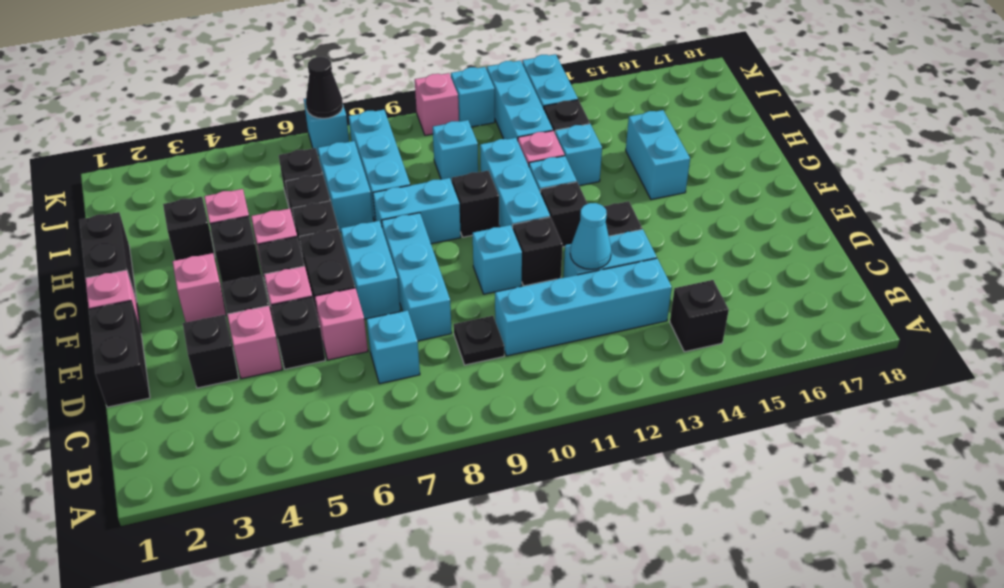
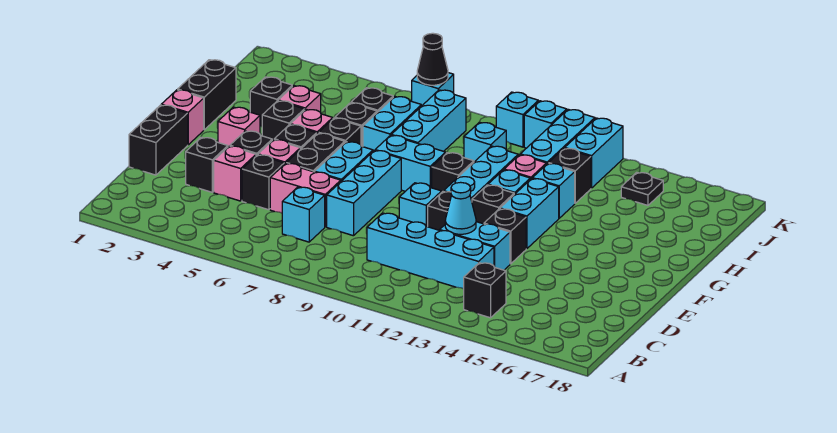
black plate C9 level 1 -> black plate J15 level 1
pink brick D6 level 1 -> pink brick D6:D7 level 1
cyan brick G15:H15 level 1 -> cyan brick F13:G13 level 1
pink brick K10 level 1 -> cyan brick K10 level 1

